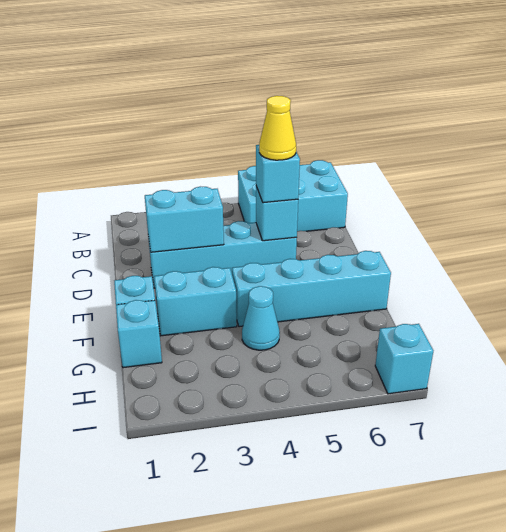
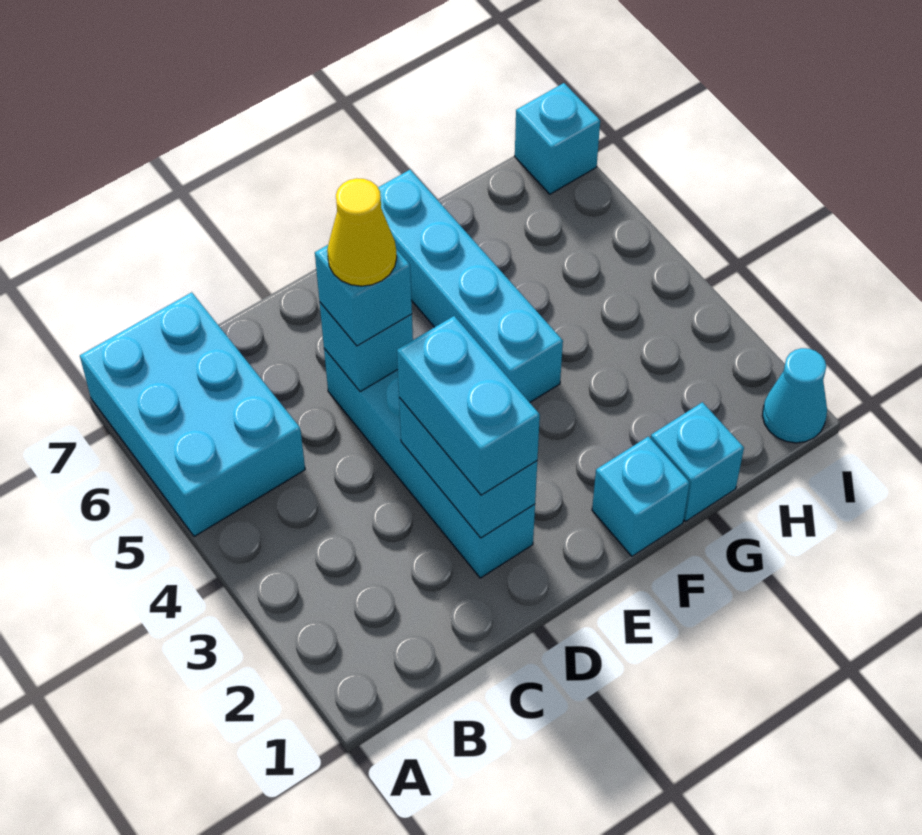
cyan brick F2:F3 level 1 -> cyan brick D2:D3 level 3
cyan cone G4 level 1 -> cyan cone I1 level 1

